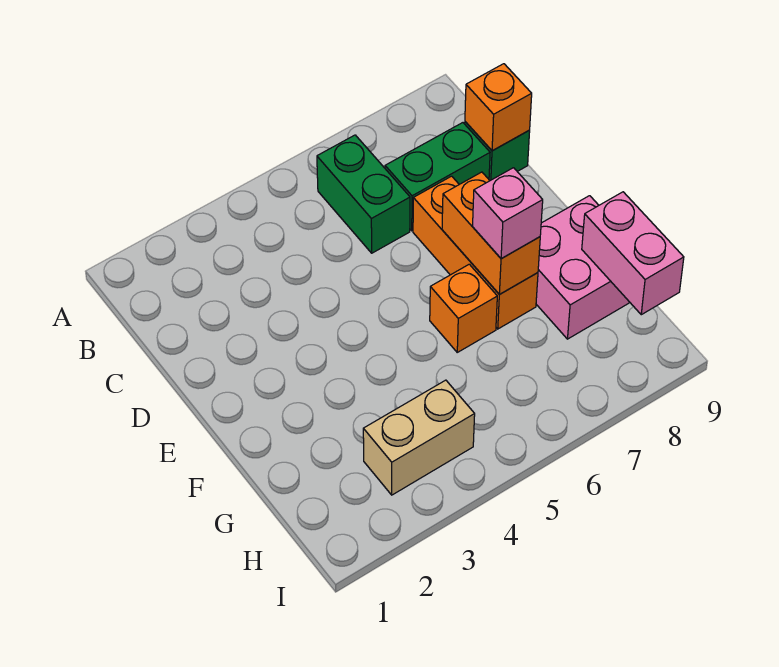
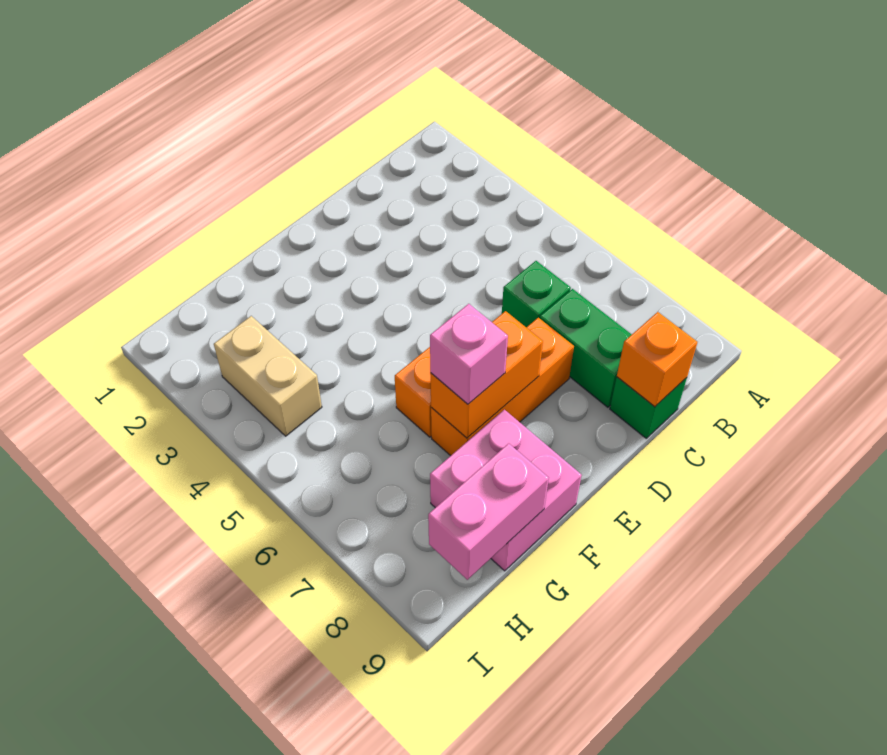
green brick B6:C6 level 1 -> green brick C6 level 1

